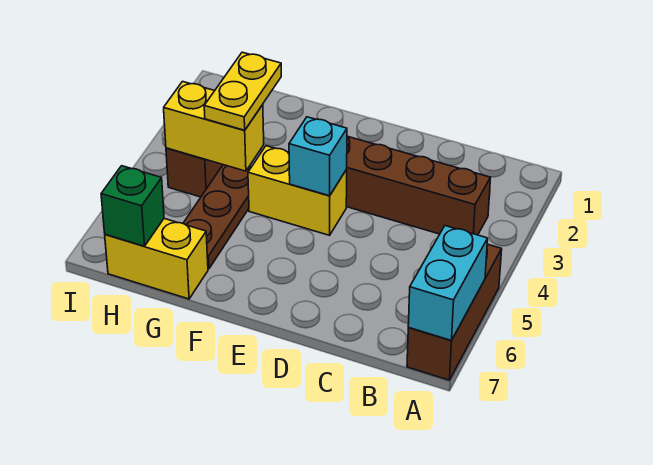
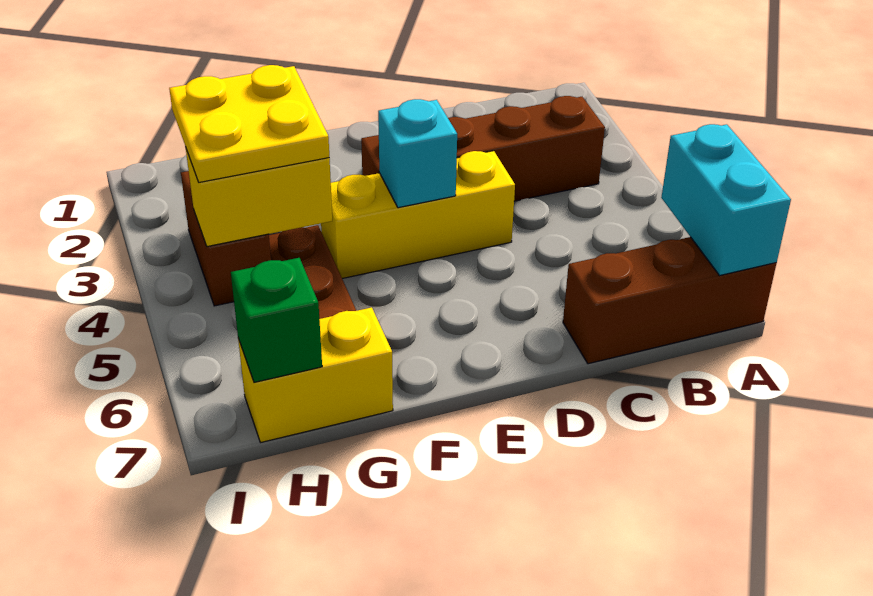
brown brick A5:A7 level 1 -> brown brick A7:C7 level 1
yellow brick E4:F4 level 1 -> yellow brick D4:F4 level 1
yellow plate G3:G4 level 3 -> yellow plate G3:H4 level 3

